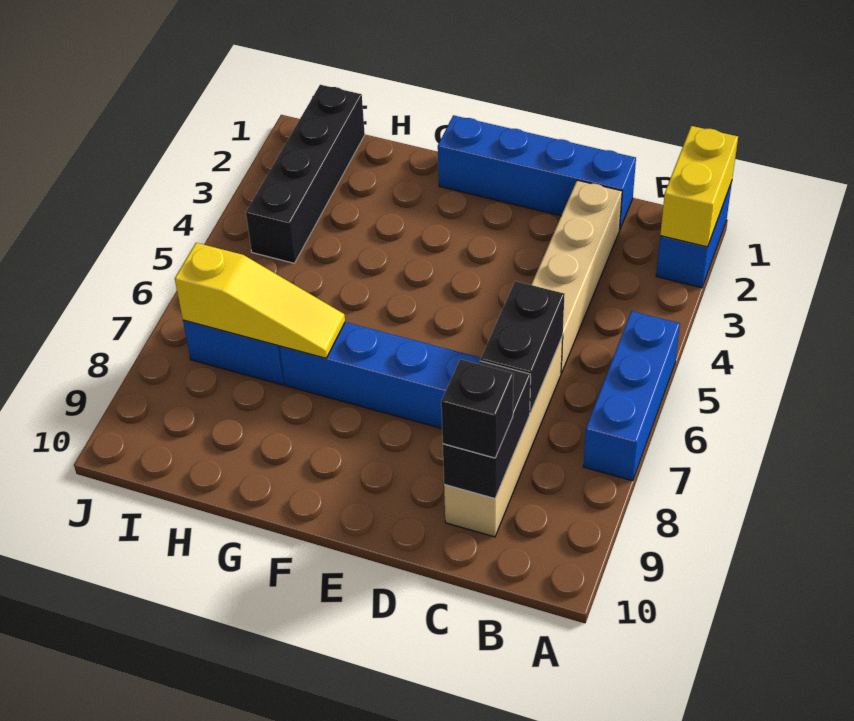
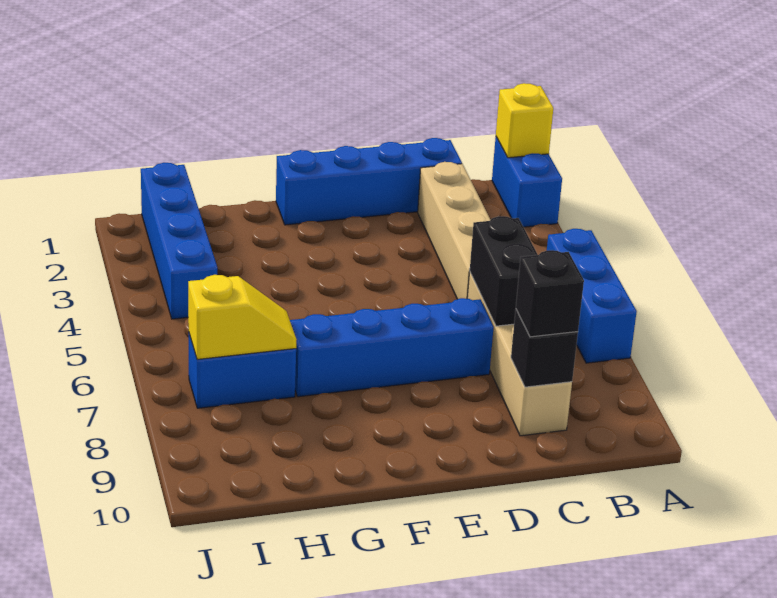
yellow brick A1:A2 level 2 -> yellow brick A1 level 2
black brick C8:C9 level 2 -> black brick C9 level 2
yellow slope G7:I7 level 2 top I -> yellow slope H7:I7 level 2 top I
black brick I1:I4 level 1 -> blue brick I1:I4 level 1

